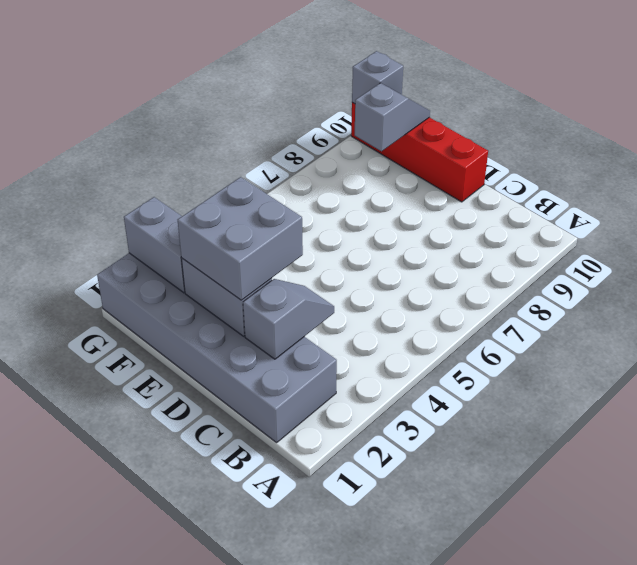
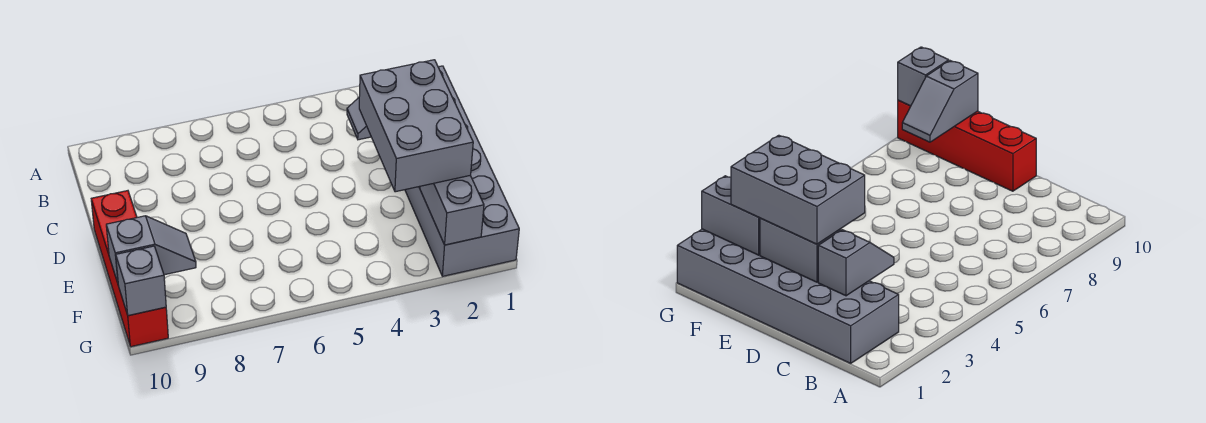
grey brick D2:E3 level 3 -> grey brick D2:F3 level 3
grey slope F9:F10 level 2 top 9 -> grey slope F9:F10 level 2 top 10

